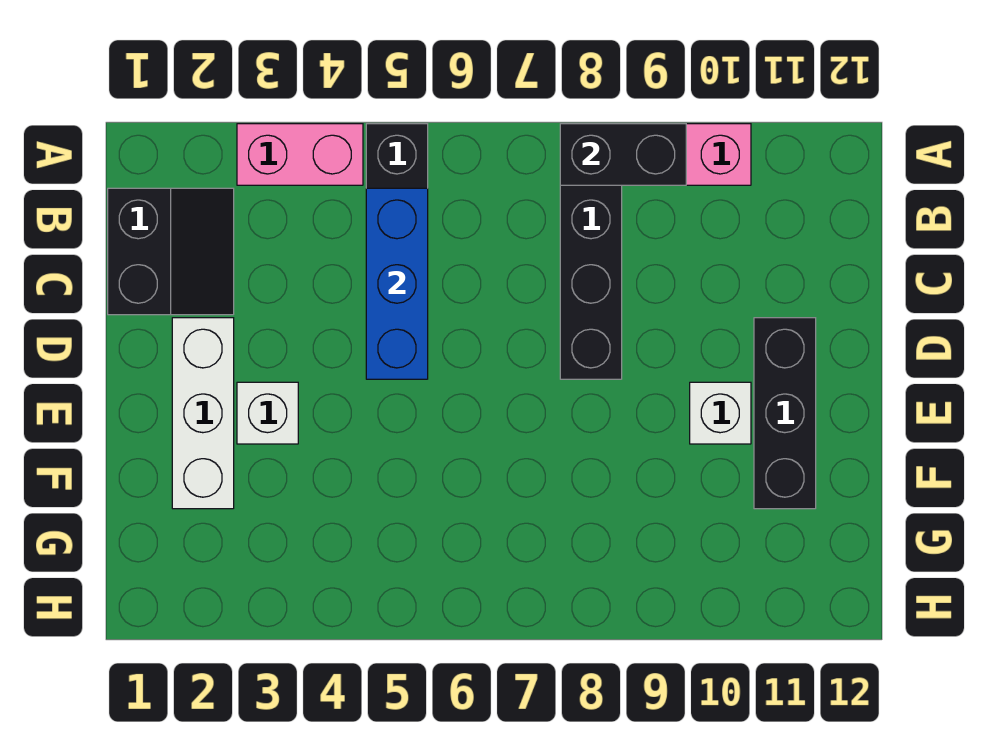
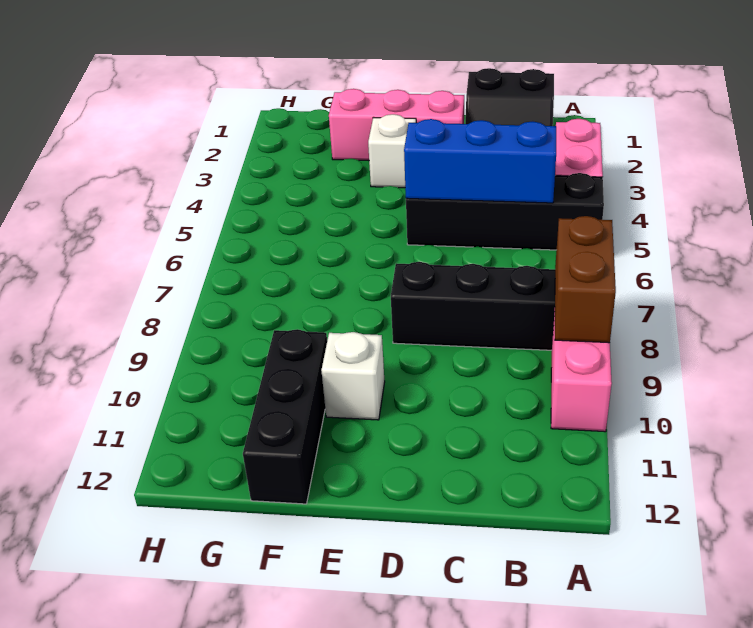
black brick A8:A9 level 2 -> brown brick A8:A9 level 2
white brick D2:F2 level 1 -> pink brick D2:F2 level 1
black brick D11:F11 level 1 -> black brick F10:F12 level 1

